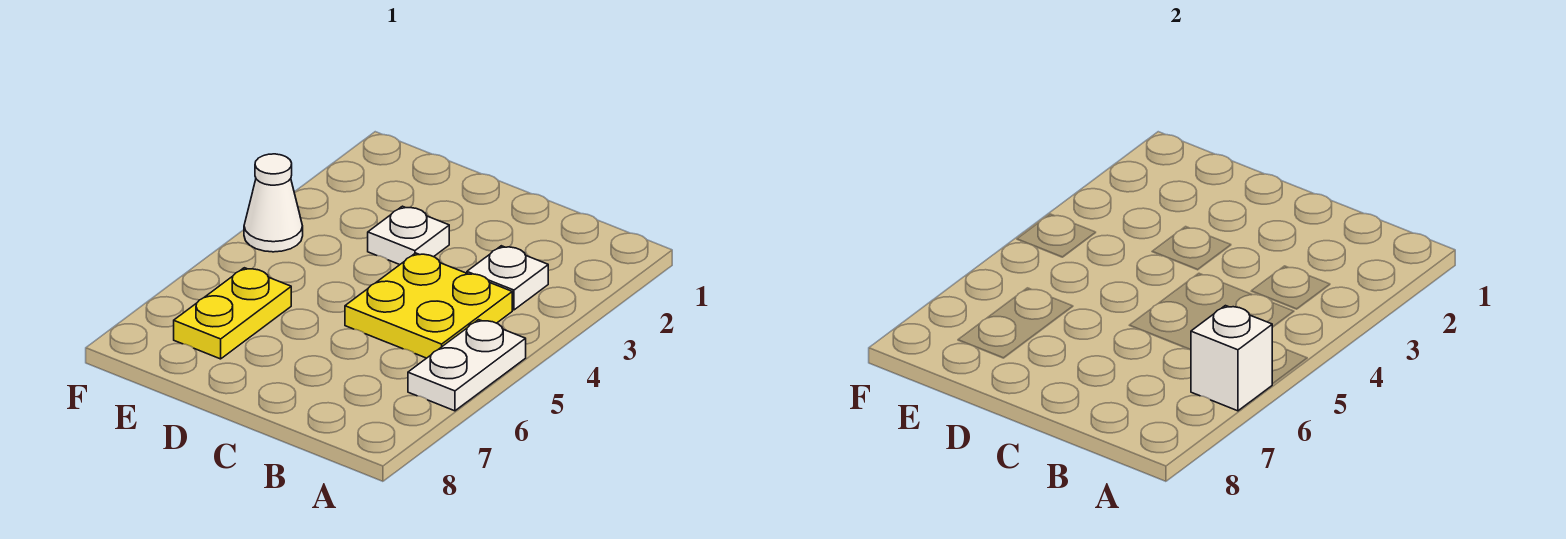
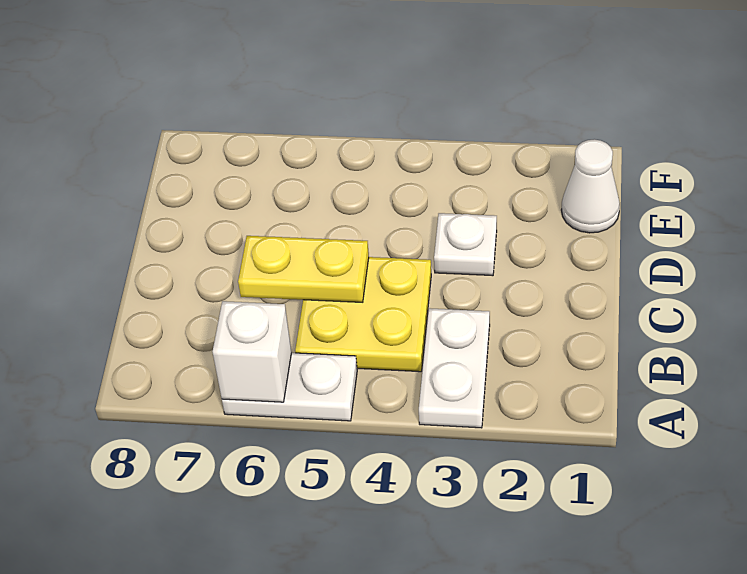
white plate B3 level 1 -> white plate A3:B3 level 1
yellow plate E6:E7 level 1 -> yellow plate C5:C6 level 2
white cone F4 level 1 -> white cone E1 level 1

